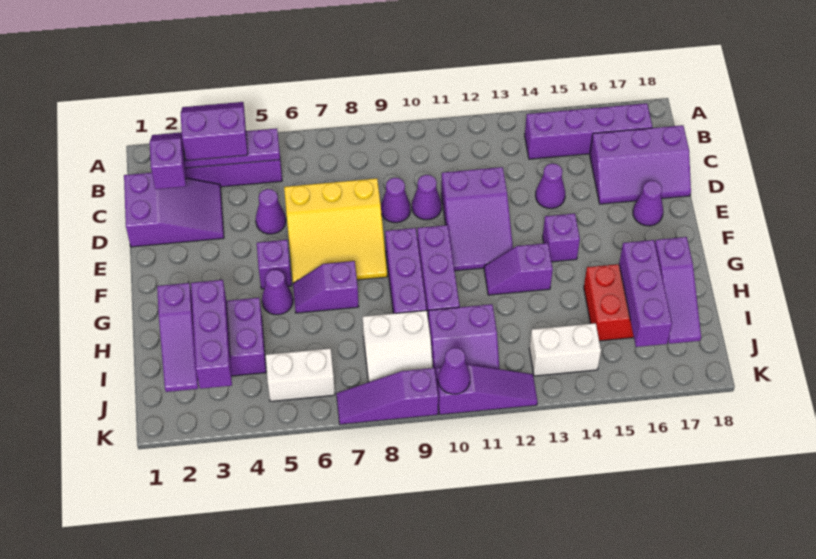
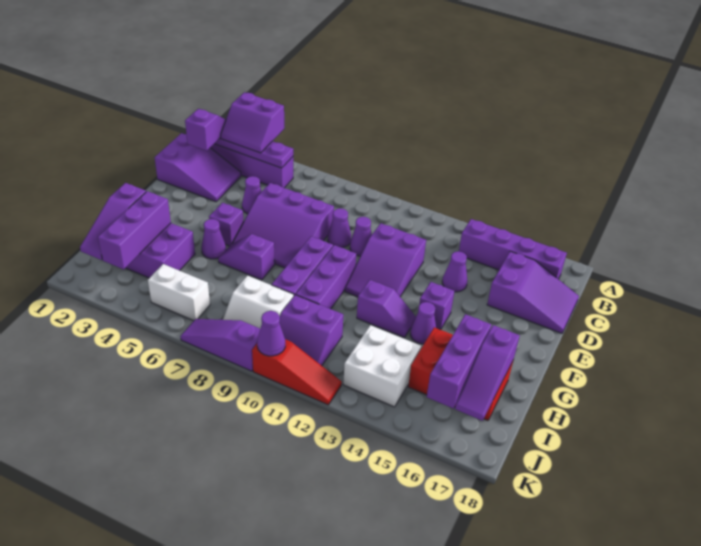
purple slope A3:B4 level 3 top B -> purple slope A3:B4 level 3 top A
purple slope C16:D18 level 1 top C -> purple slope C16:D18 level 1 top 16
yellow slope D6:F8 level 1 top D -> purple slope D6:F8 level 1 top D
purple cone E17 level 1 -> purple cone G14 level 1
purple slope G12:G13 level 1 top 13 -> purple slope G12:G13 level 1 top 12
white brick J13:J14 level 1 -> white brick I13:J14 level 1
purple slope K10:K12 level 1 top 10 -> red slope K10:K12 level 1 top 10

